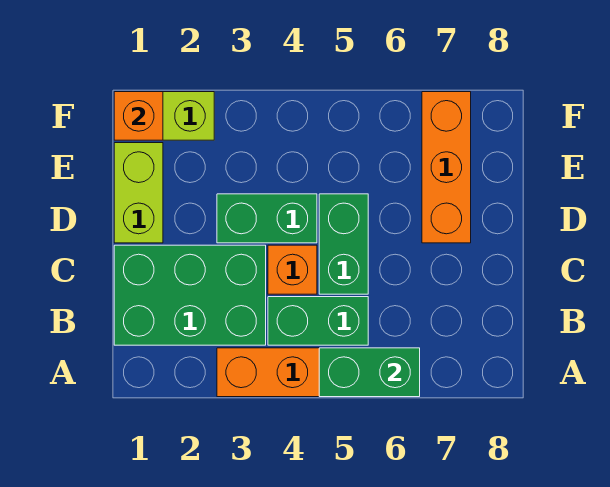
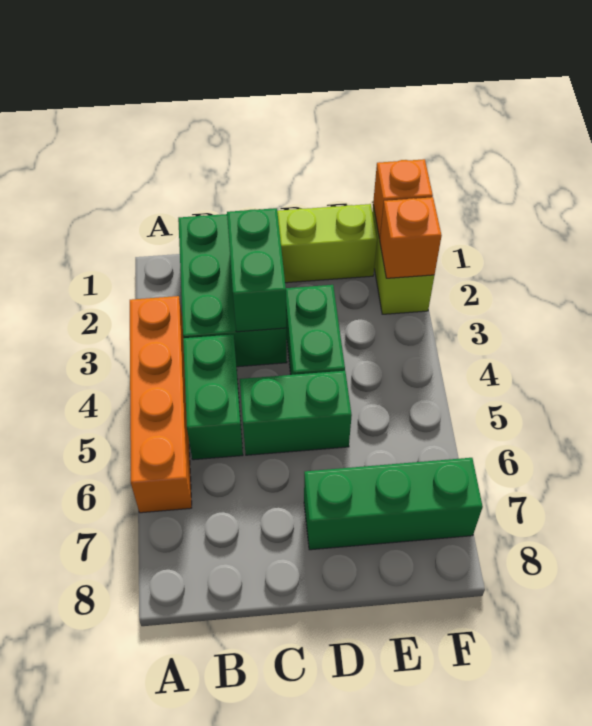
green brick A5:A6 level 2 -> green brick C2:C3 level 2
orange brick C4 level 1 -> orange brick F2 level 2
orange brick D7:F7 level 1 -> green brick D7:F7 level 1

